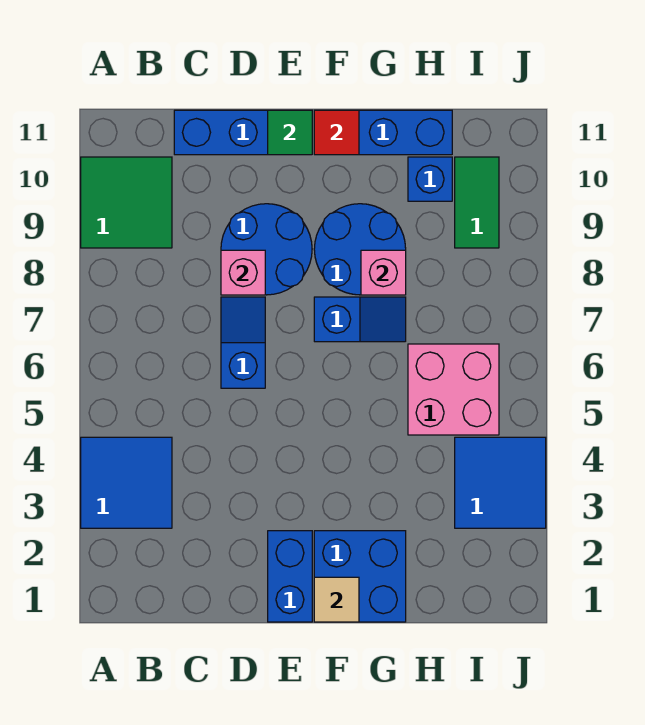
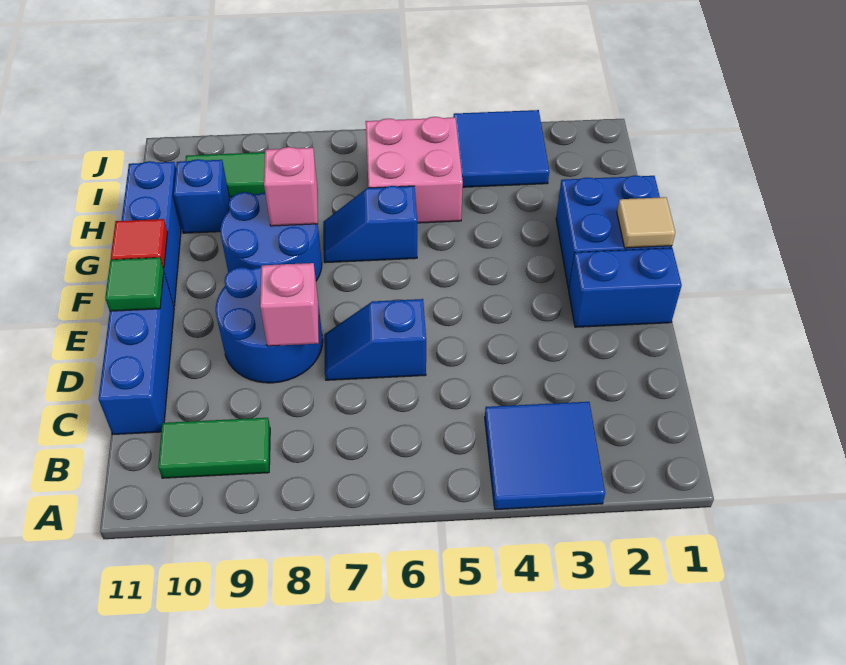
green tile A9:B10 level 1 -> green tile B9:B10 level 1
blue slope F7:G7 level 1 top F -> blue slope G6:G7 level 1 top 6

